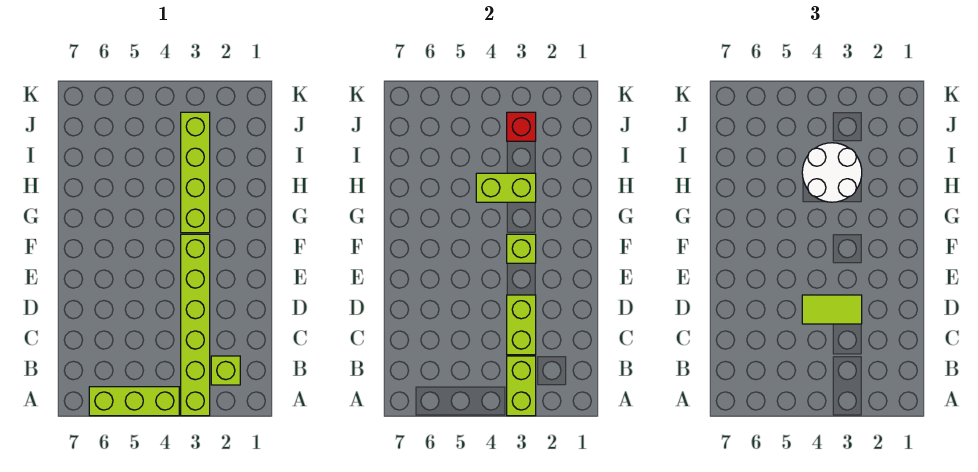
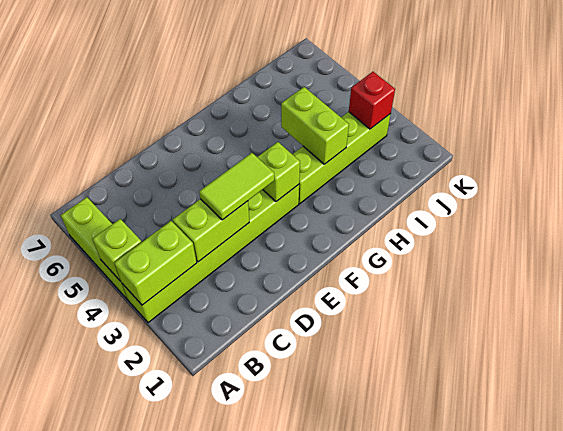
lime brick B2 level 1 -> lime brick A4 level 2
lime tile D3:D4 level 3 -> lime tile D3:E3 level 3
white round brick H3:I4 level 3 -> none

